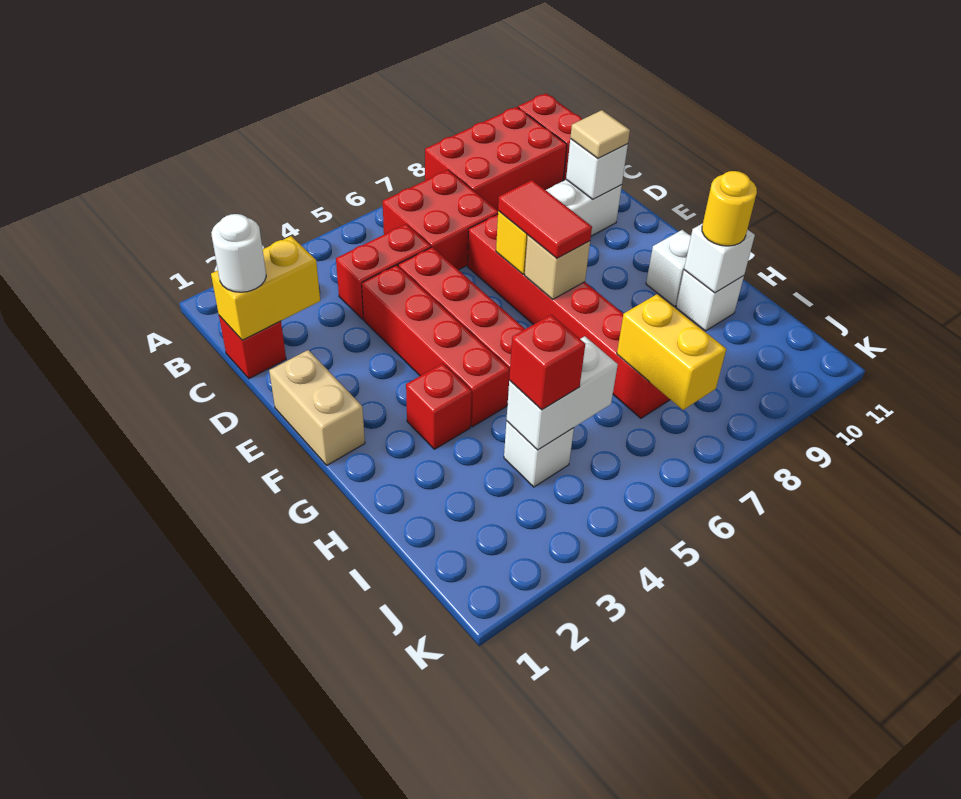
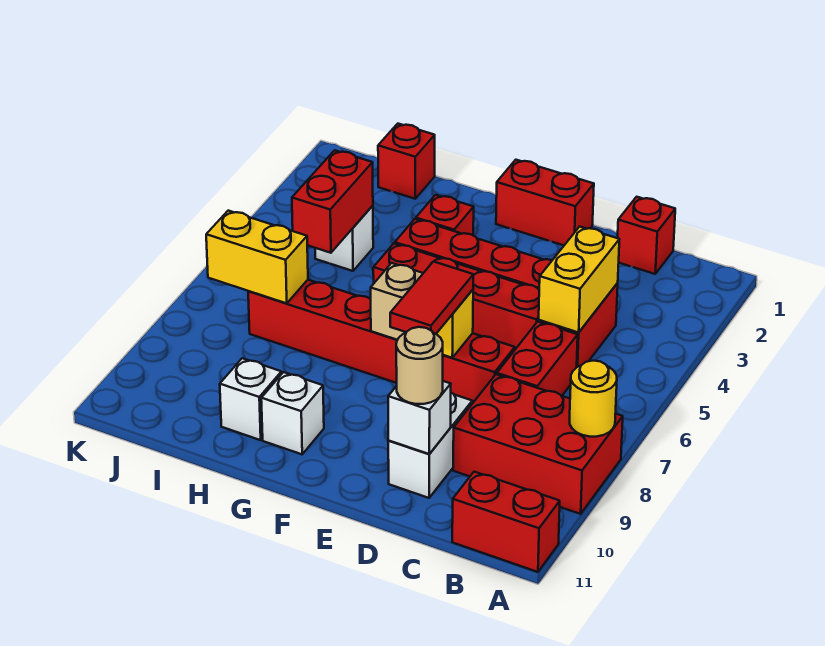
red brick A8:B10 level 1 -> red brick A8:C9 level 1
red brick B6:C7 level 1 -> red brick C6:C7 level 1
yellow brick C1:C2 level 2 -> yellow brick C4:C5 level 2
white round brick C1 level 3 -> none
tan tile D10 level 3 -> tan round brick D10 level 3
tan brick E1:F1 level 1 -> red brick E1:F1 level 1
red tile E7:F7 level 3 -> red tile E7:E8 level 3
white brick H10 level 2 -> none
yellow round brick H10 level 3 -> yellow round brick A8 level 2
white brick I4:I5 level 2 -> red brick I4:I5 level 2
red brick I4 level 3 -> red brick I1 level 1

